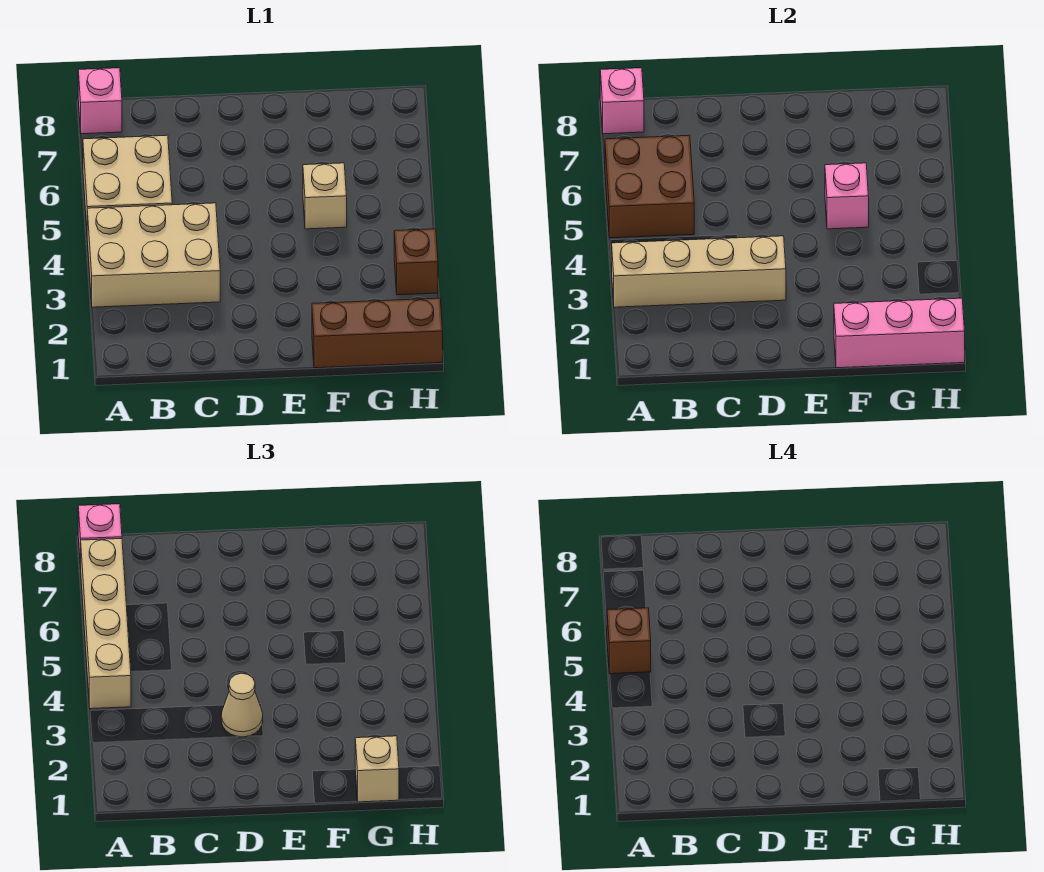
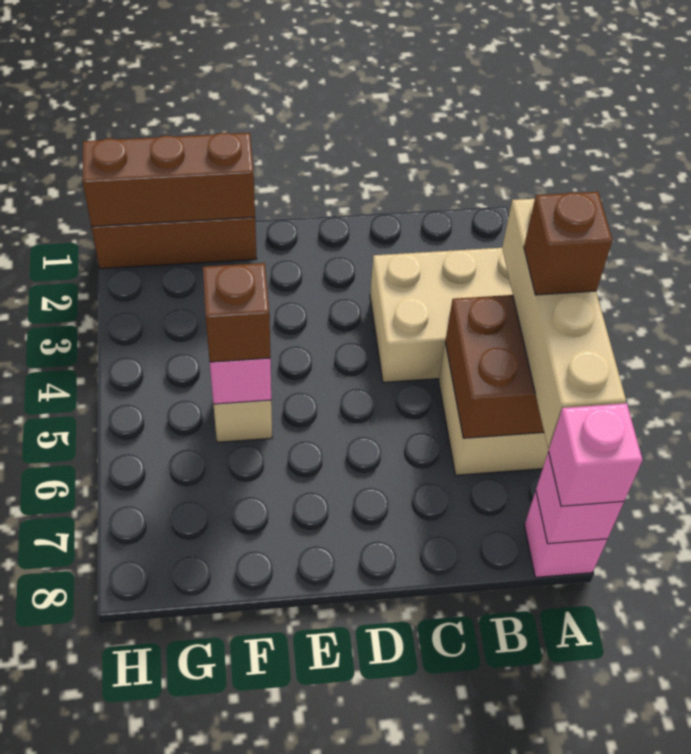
tan brick A3:D3 level 2 -> none
tan cone D3 level 3 -> none
pink brick F1:H1 level 2 -> brown brick F1:H1 level 2
tan brick G1 level 3 -> none
brown brick H3 level 1 -> brown brick F5 level 3

